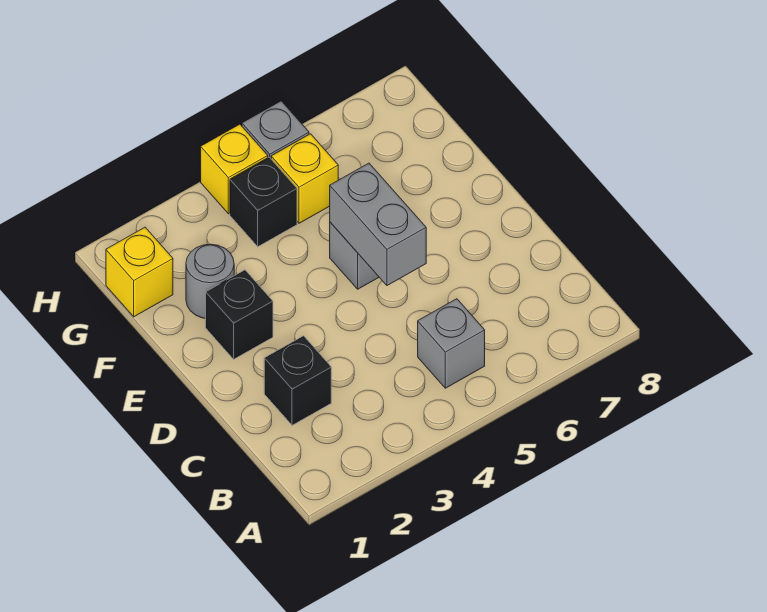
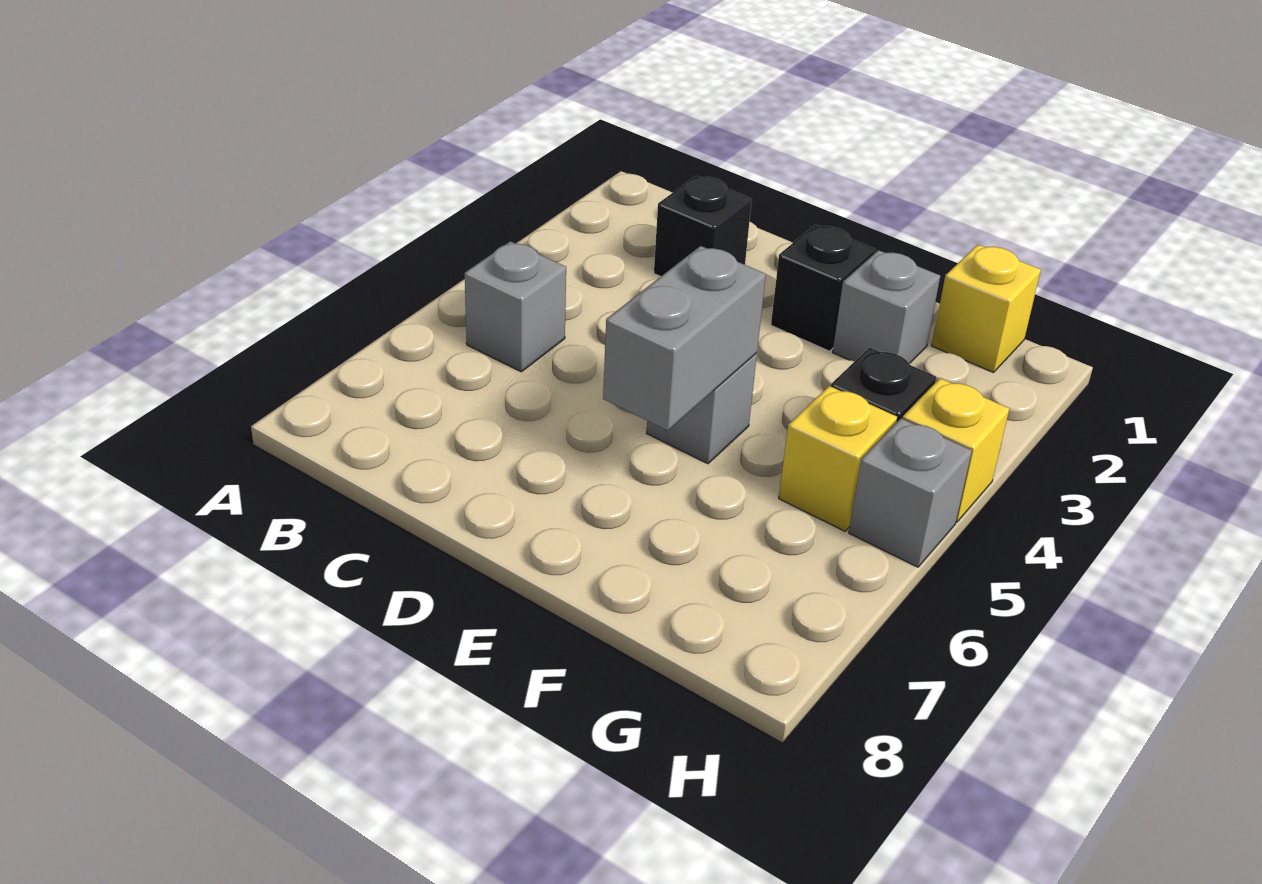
grey brick D5:E5 level 2 -> grey brick E5:E6 level 2
grey round brick F2 level 1 -> grey brick F2 level 1

